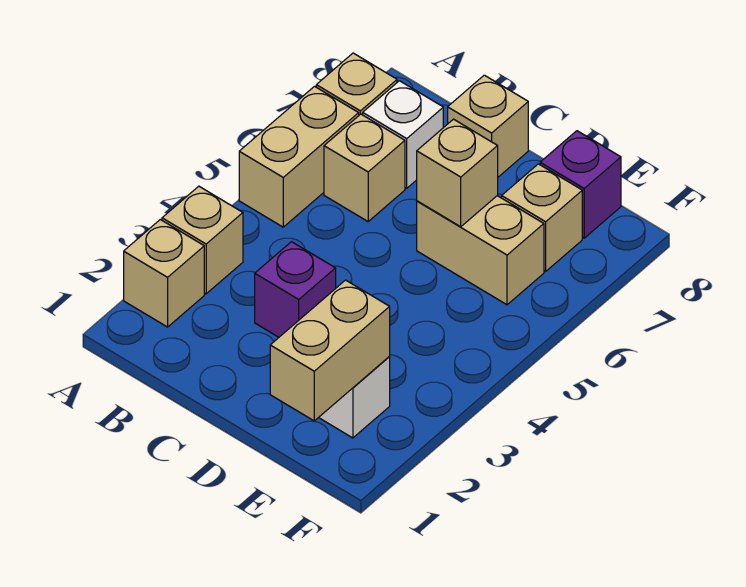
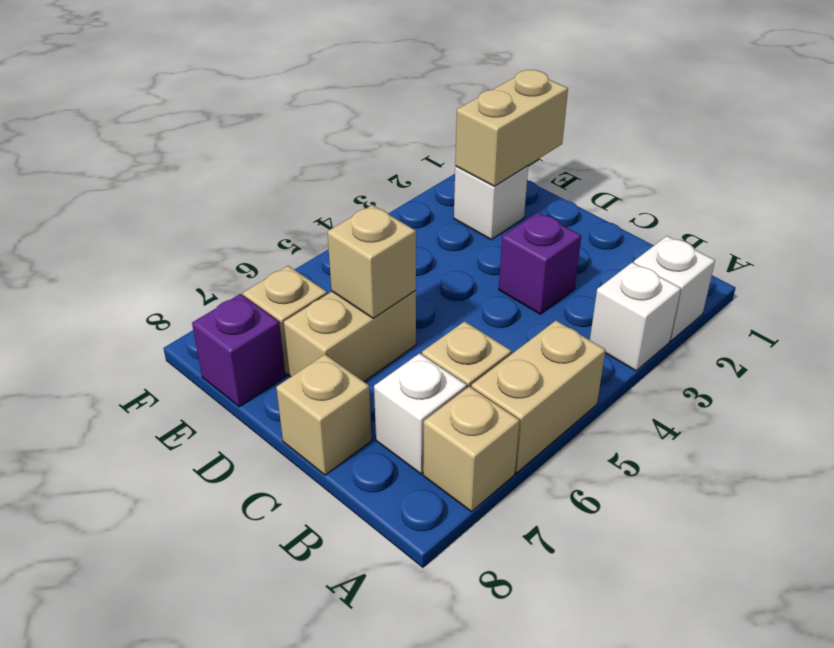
tan brick A2 level 1 -> white brick A2 level 1
tan brick A3 level 1 -> white brick A3 level 1
tan brick D6:E6 level 1 -> tan brick D6:D7 level 1

